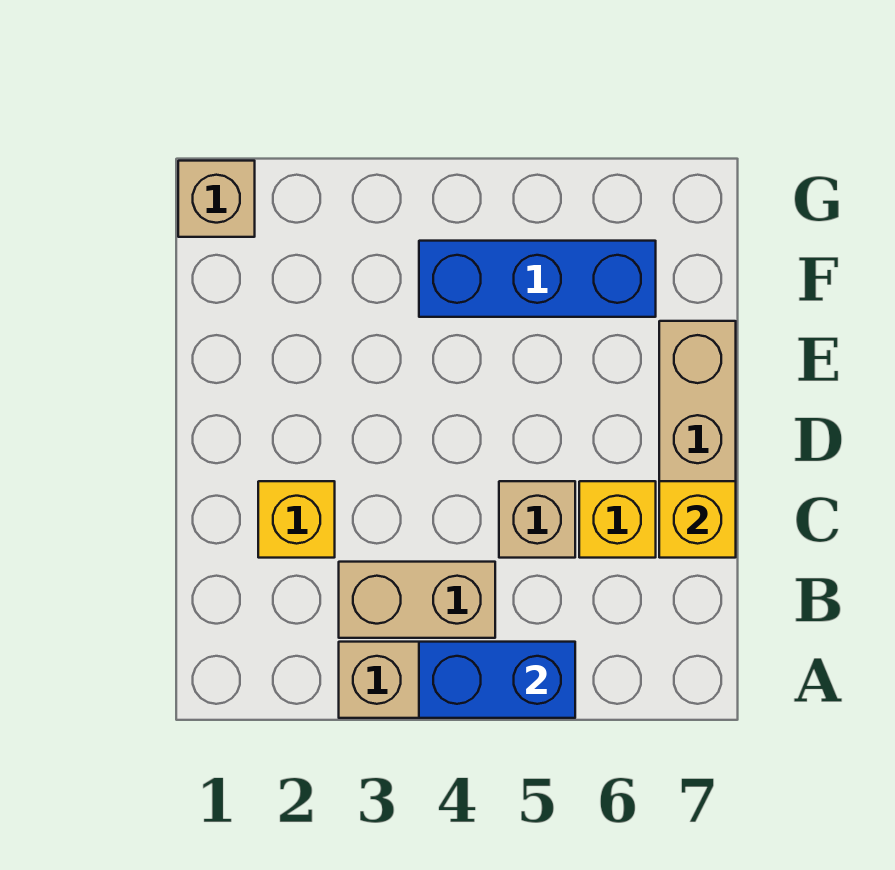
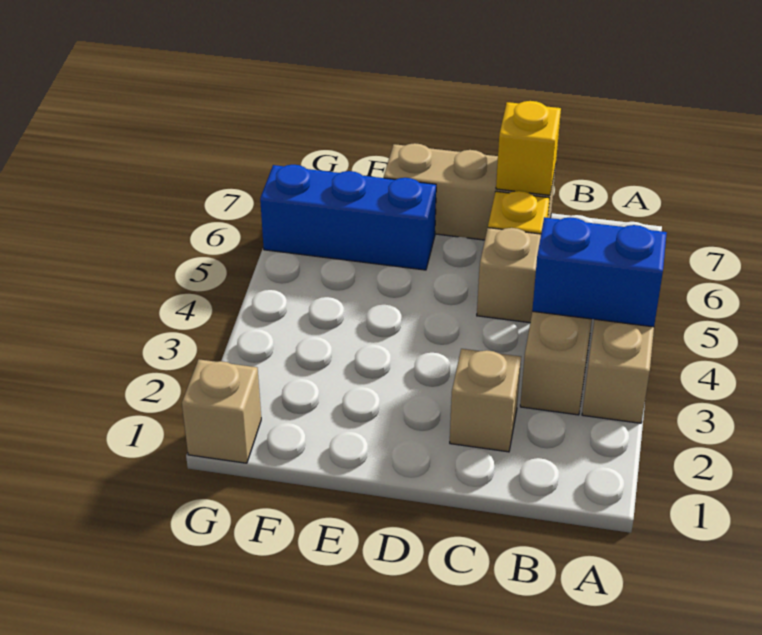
blue brick A4:A5 level 2 -> blue brick A4:B4 level 2
yellow brick C2 level 1 -> tan brick C2 level 1
blue brick F4:F6 level 1 -> blue brick E6:G6 level 1

